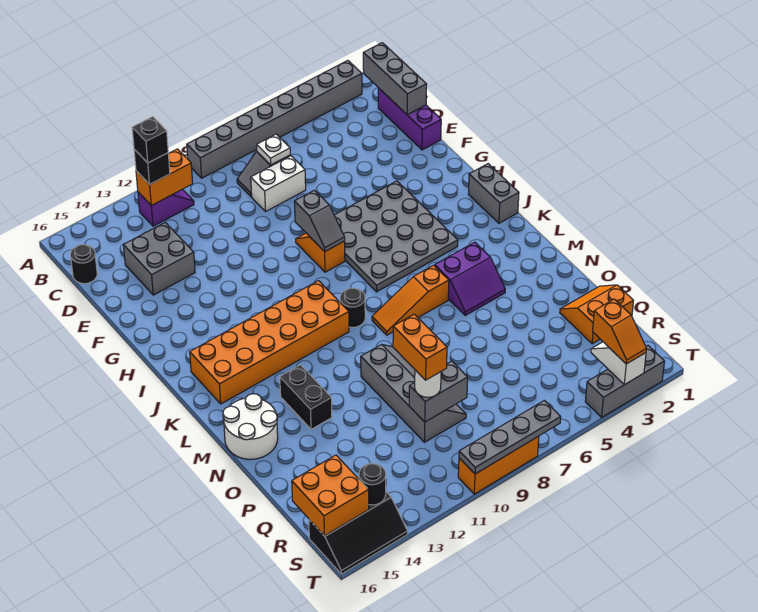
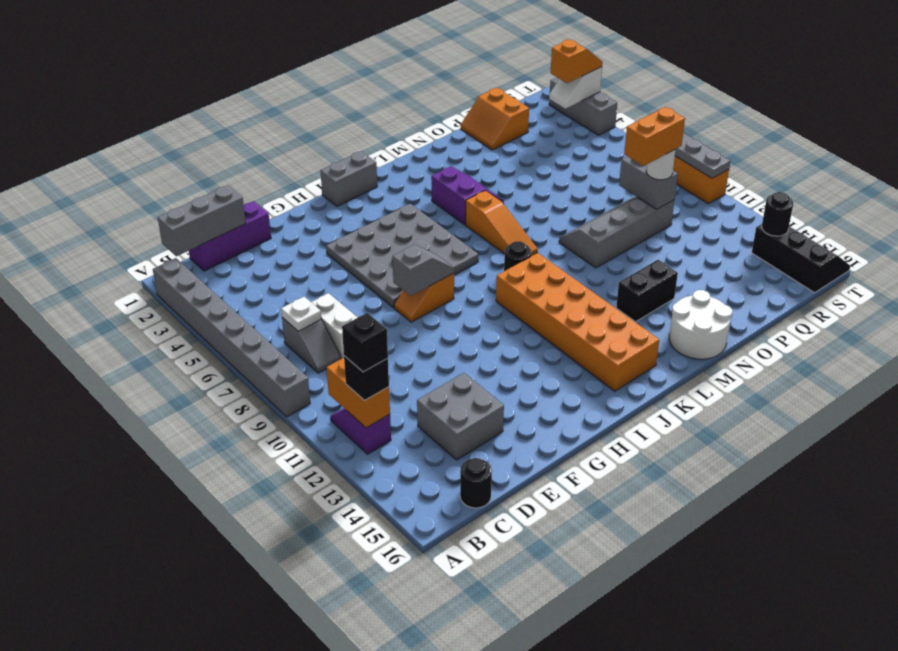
orange brick R15:S16 level 2 -> none

